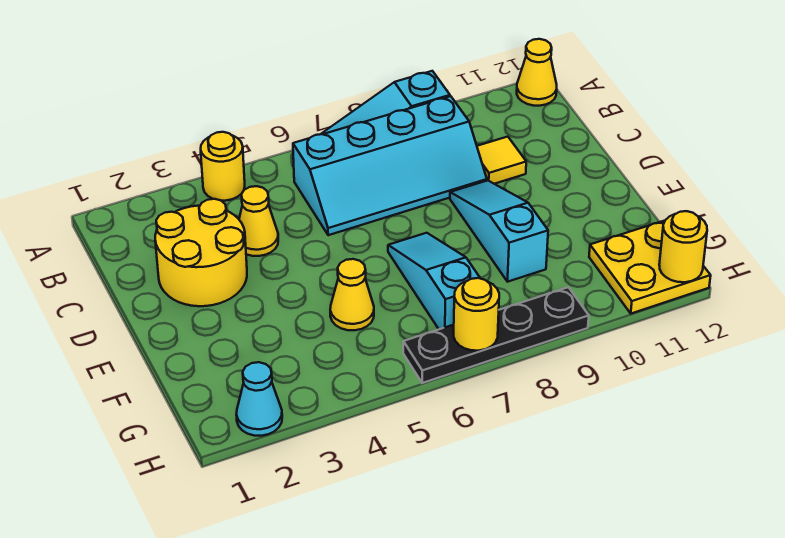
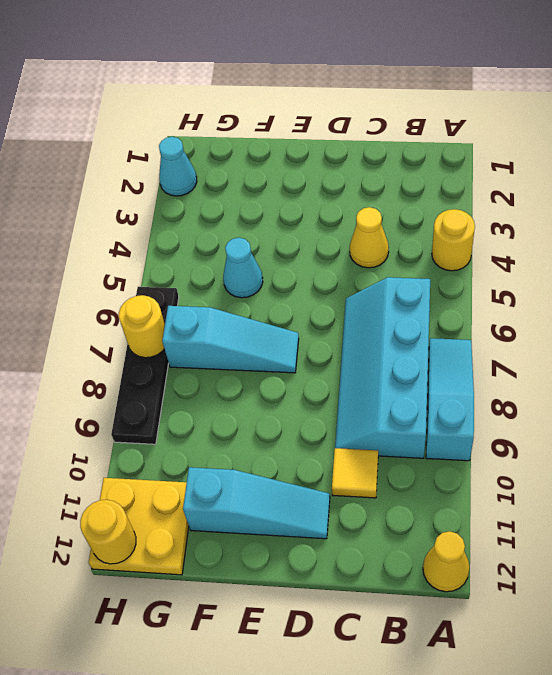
yellow round brick C2:D3 level 1 -> none
cyan slope D9:F9 level 1 top F -> cyan slope D11:F11 level 1 top F
yellow cone F5 level 1 -> cyan cone F5 level 1

